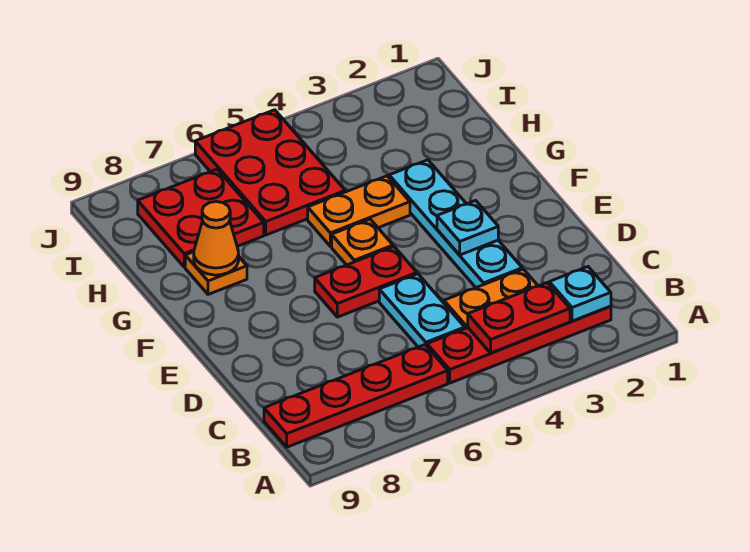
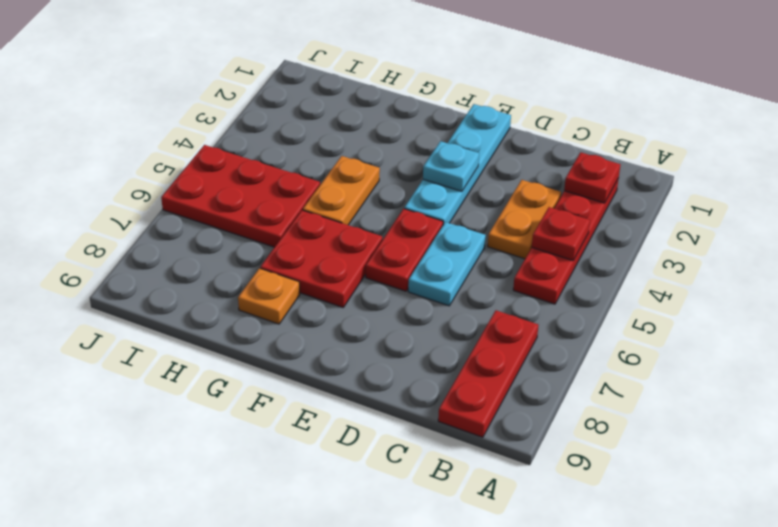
cyan plate B2 level 2 -> red plate B2 level 2
red plate B3:B4 level 2 -> red plate B4 level 2
red plate B6:B9 level 1 -> red plate B7:B9 level 1
cyan plate C5:D5 level 1 -> cyan plate D5:D6 level 1
cyan plate D3:G3 level 1 -> cyan plate E1:E4 level 1
orange plate F5 level 1 -> none
orange cone G8 level 2 -> none
red plate H7:I8 level 1 -> red plate F6:G7 level 1

